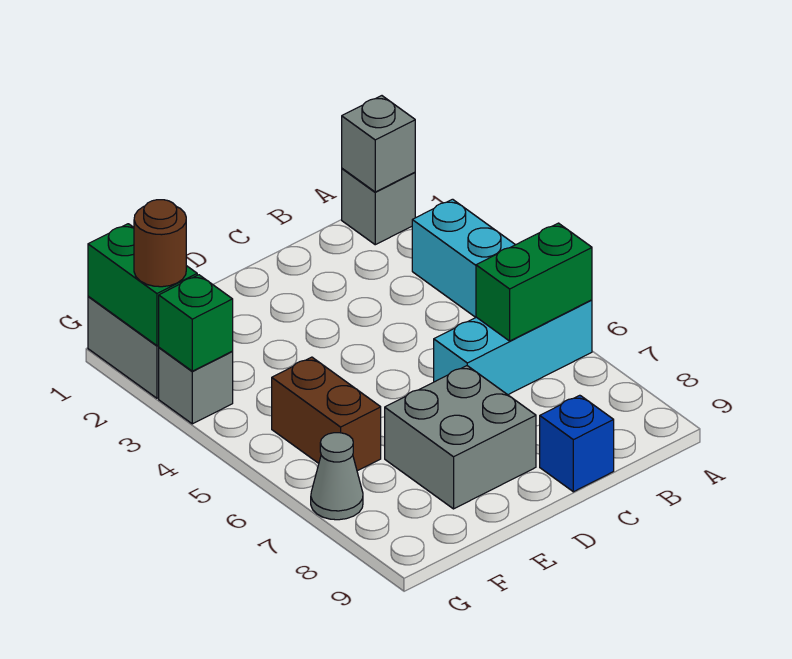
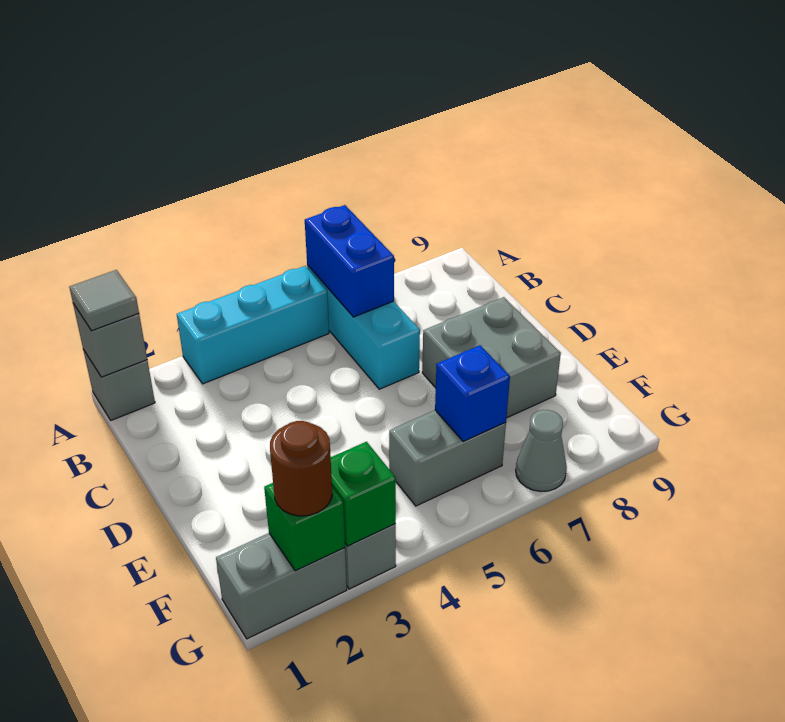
none -> grey tile A1 level 3
green brick A6:B6 level 2 -> blue brick A6:B6 level 2
blue brick C9 level 1 -> blue brick F6 level 2
brown brick F5:F6 level 1 -> grey brick F5:F6 level 1
green brick G1:G2 level 2 -> green brick G2 level 2

